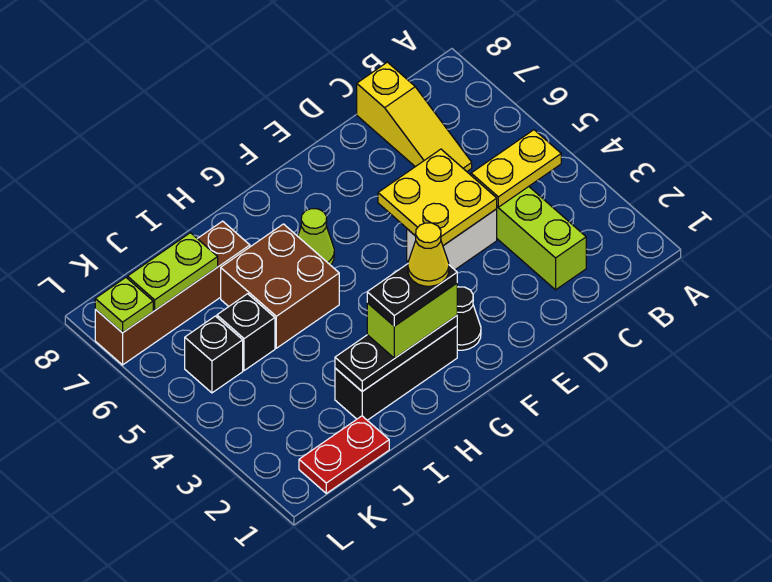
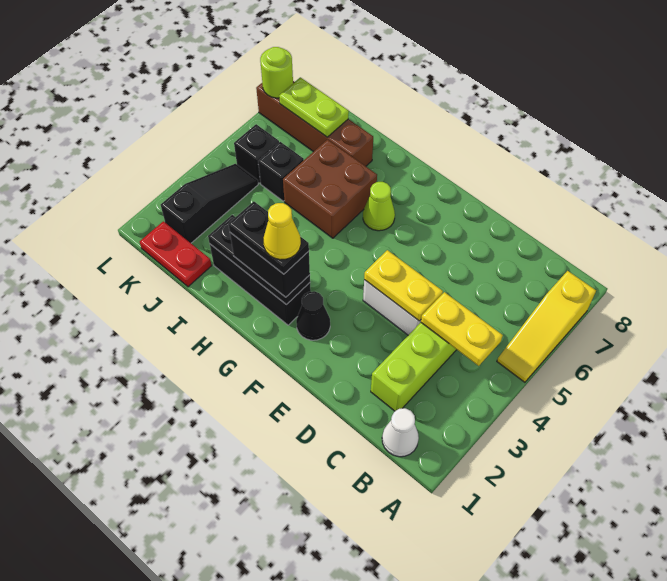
none -> white cone B1 level 1
yellow slope C6:C8 level 1 top 8 -> yellow slope A5:A7 level 1 top 7
yellow plate D4:E5 level 2 -> yellow plate D4:E4 level 2
lime brick G2:H2 level 3 -> black brick G2:H2 level 3
none -> black slope K2:K4 level 1 top 2
lime plate L7 level 2 -> lime round brick L7 level 2

